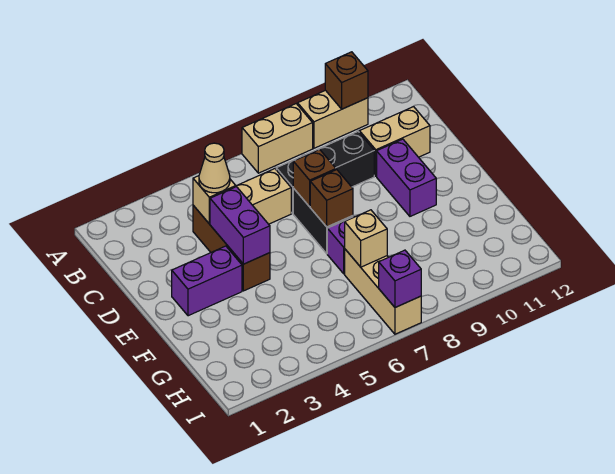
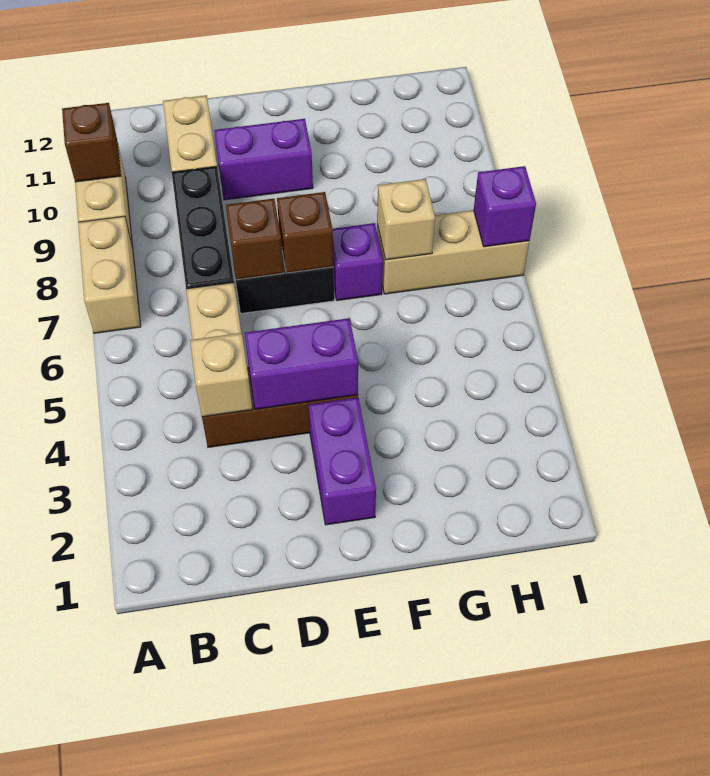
tan cone C4 level 3 -> none

